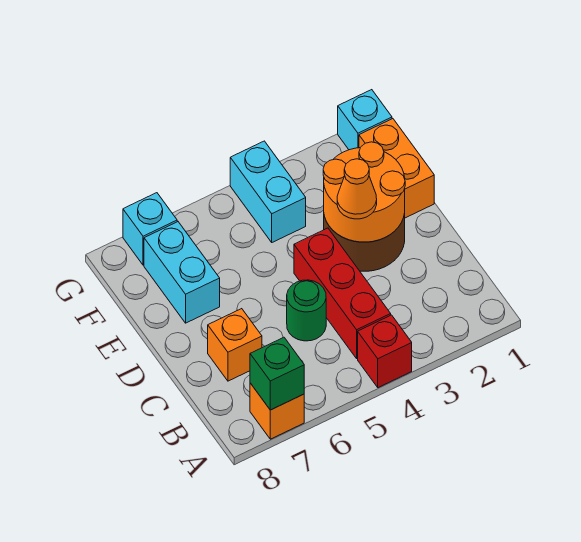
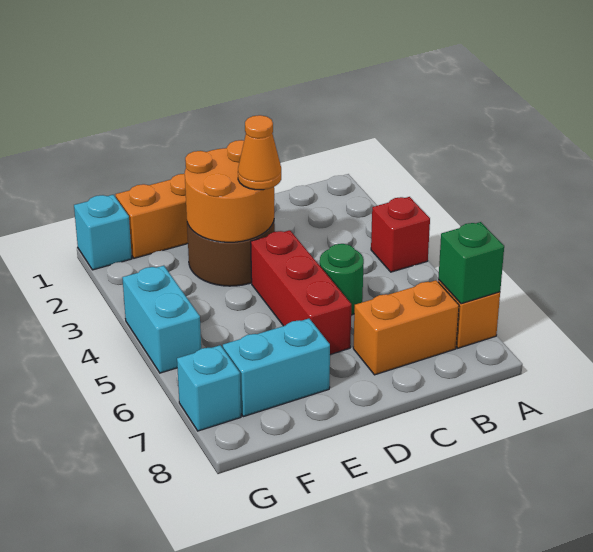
red brick B4:D4 level 1 -> red brick D4:D6 level 1
orange brick C7 level 1 -> orange brick B7:C7 level 1
cyan brick F4:G4 level 1 -> cyan brick G4:G5 level 1

